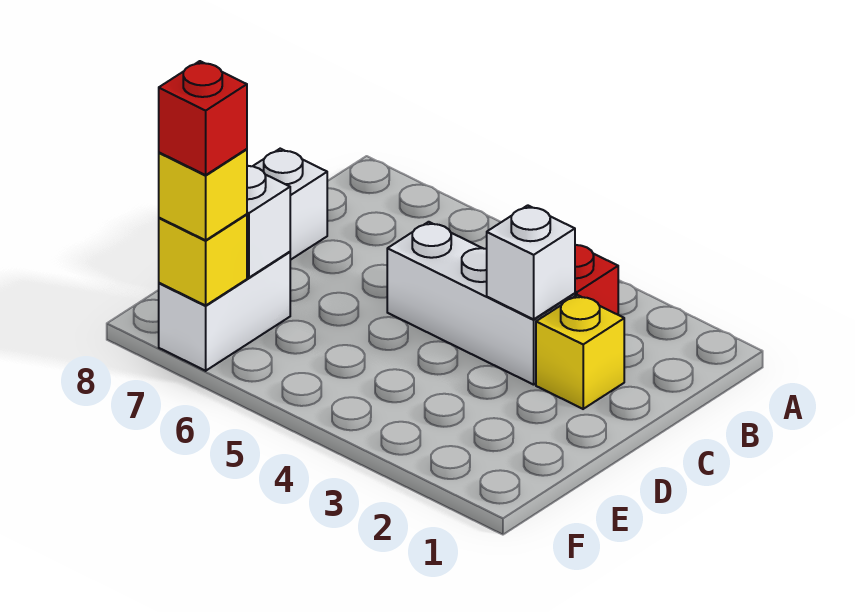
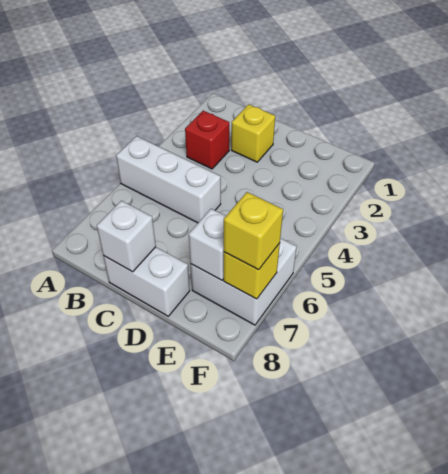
white brick C3:C5 level 1 -> white brick A5:C5 level 1
white brick C3 level 2 -> white brick C8 level 2
white brick E7:F7 level 1 -> white brick E6:F7 level 1
red brick F7 level 4 -> none

